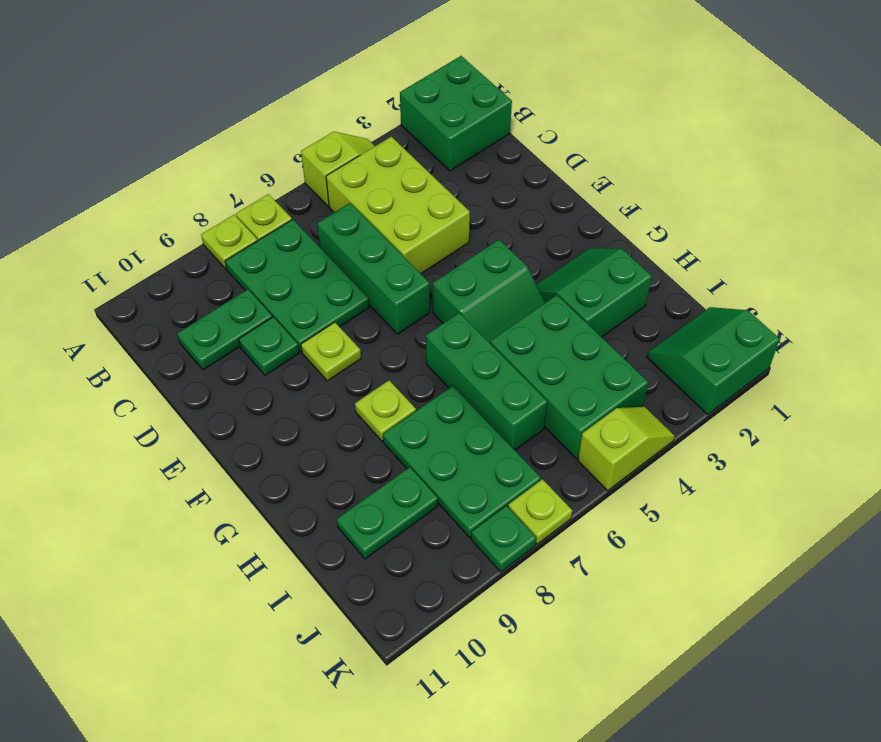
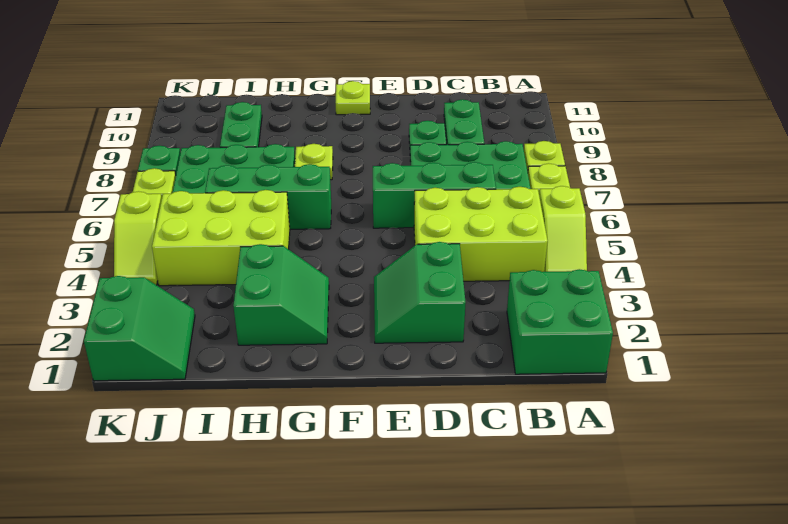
lime plate E8 level 1 -> lime plate F11 level 1
green slope F4:G5 level 1 top F -> green slope D2:E3 level 1 top D
green brick H4:J5 level 1 -> lime brick H4:J5 level 1

